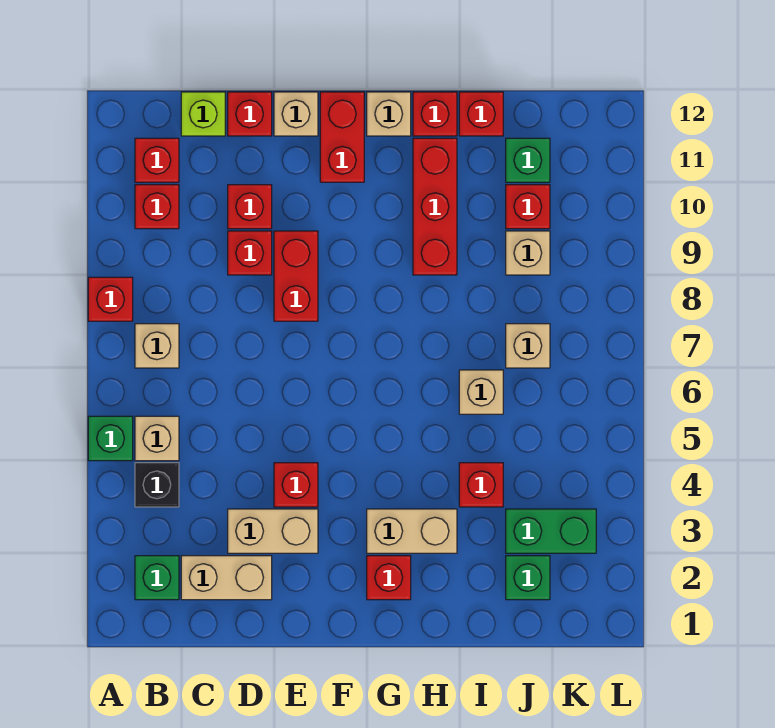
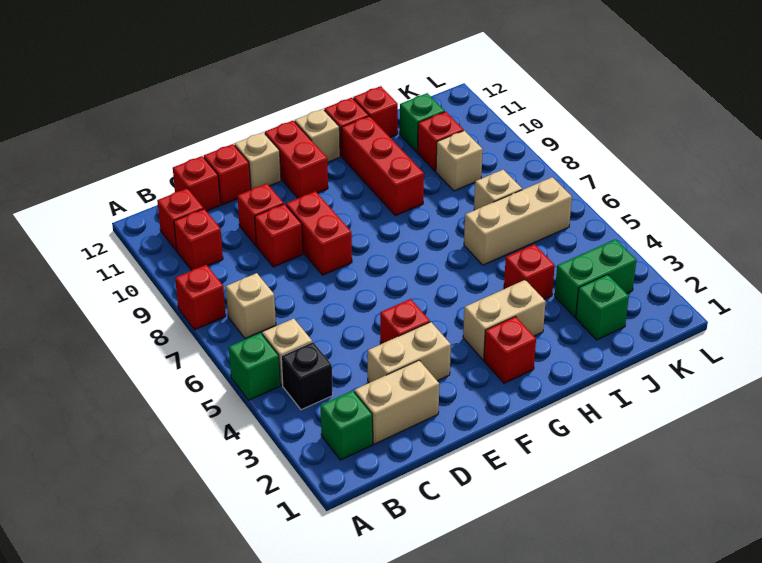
lime brick C12 level 1 -> red brick C12 level 1
tan brick I6 level 1 -> tan brick I6:K6 level 1

